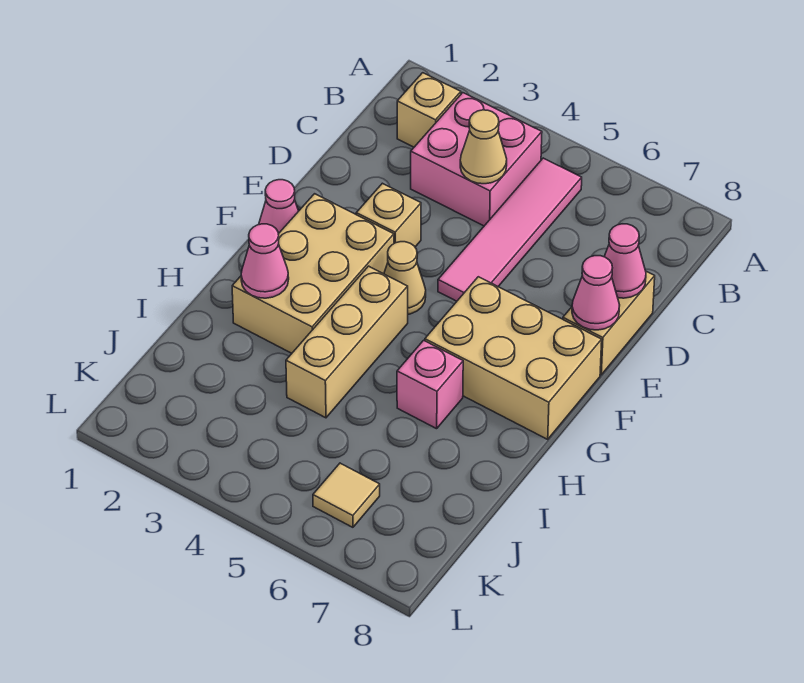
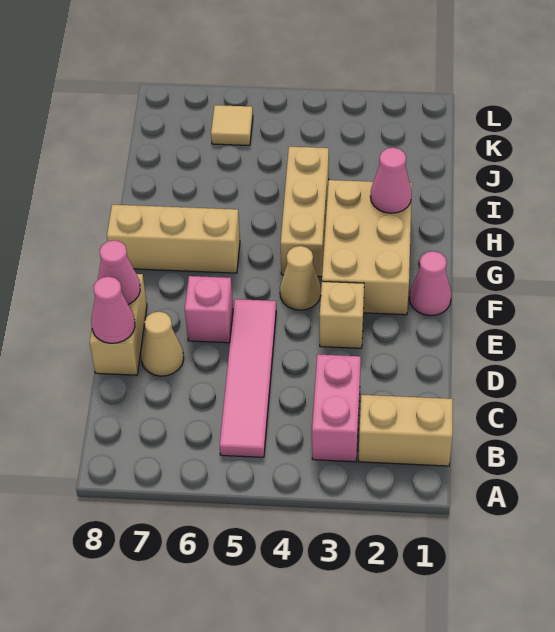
tan brick B2 level 1 -> tan brick B1:B2 level 1
pink brick B3:C4 level 1 -> pink brick B3:C3 level 1
tan cone C4 level 2 -> tan cone D7 level 1
tan brick F6:G8 level 1 -> tan brick G6:G8 level 1
pink brick H6 level 1 -> pink brick E6 level 1

